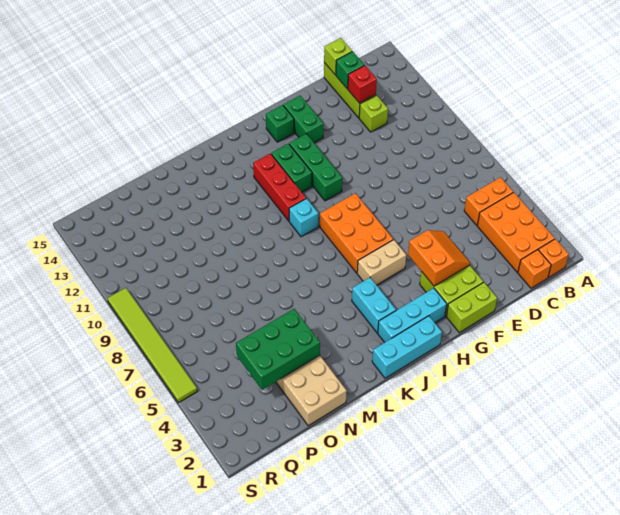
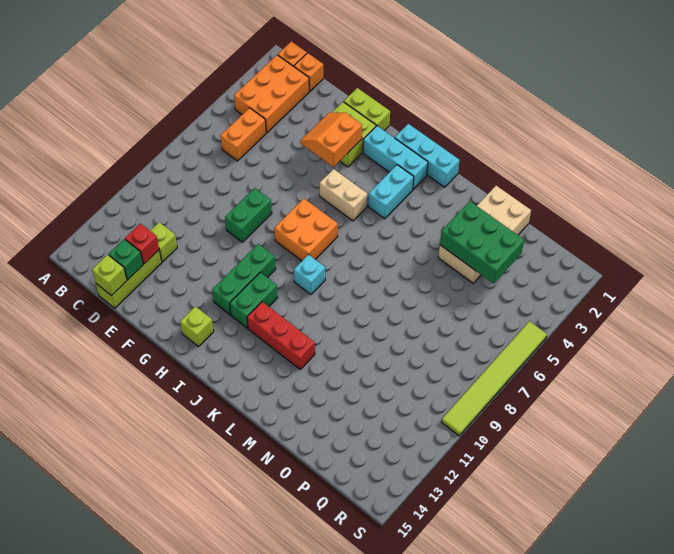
orange brick B5:C5 level 1 -> orange brick C5:C6 level 1
green brick G13:G14 level 1 -> green brick F8:F9 level 1
orange brick H6:I8 level 1 -> orange brick H7:I8 level 1
green brick H14 level 1 -> lime brick H14 level 1
red brick J10:J12 level 1 -> red brick J12:L12 level 1

